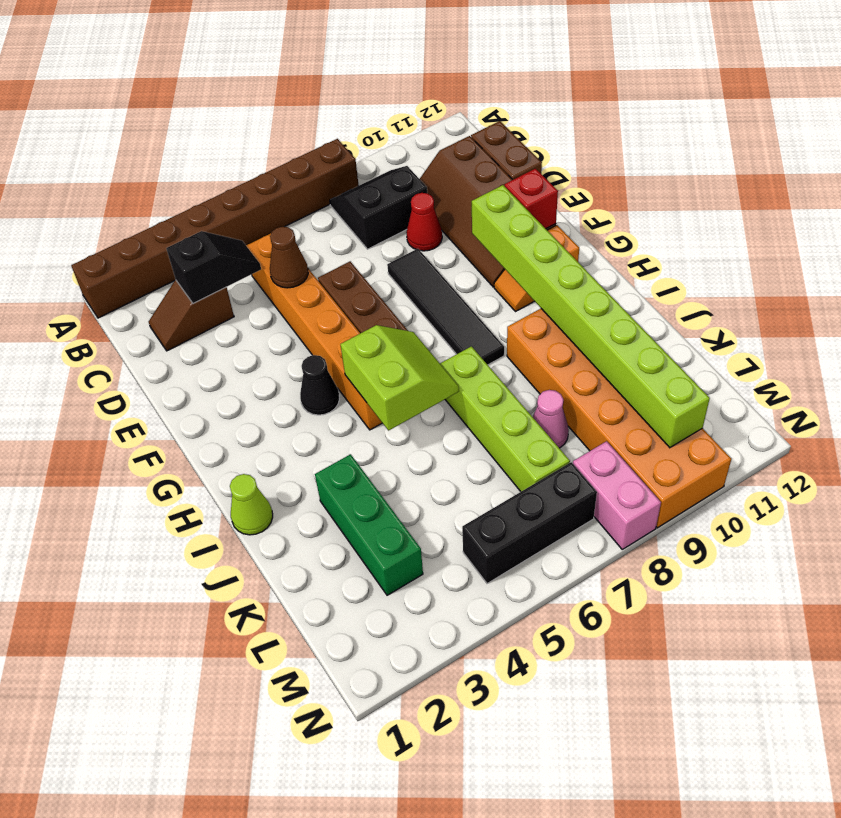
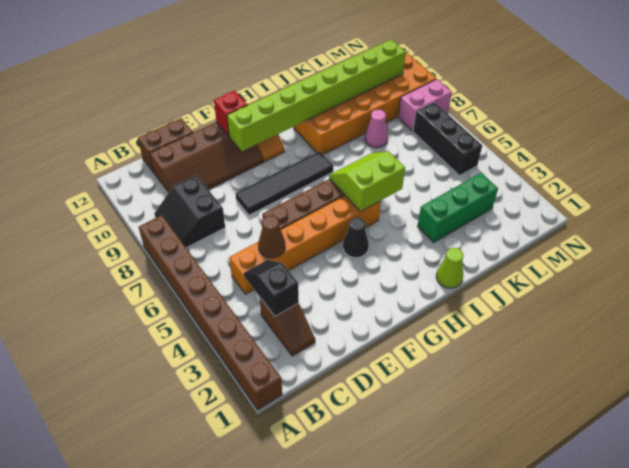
red cone D9 level 1 -> none
lime brick I7:L7 level 1 -> none

